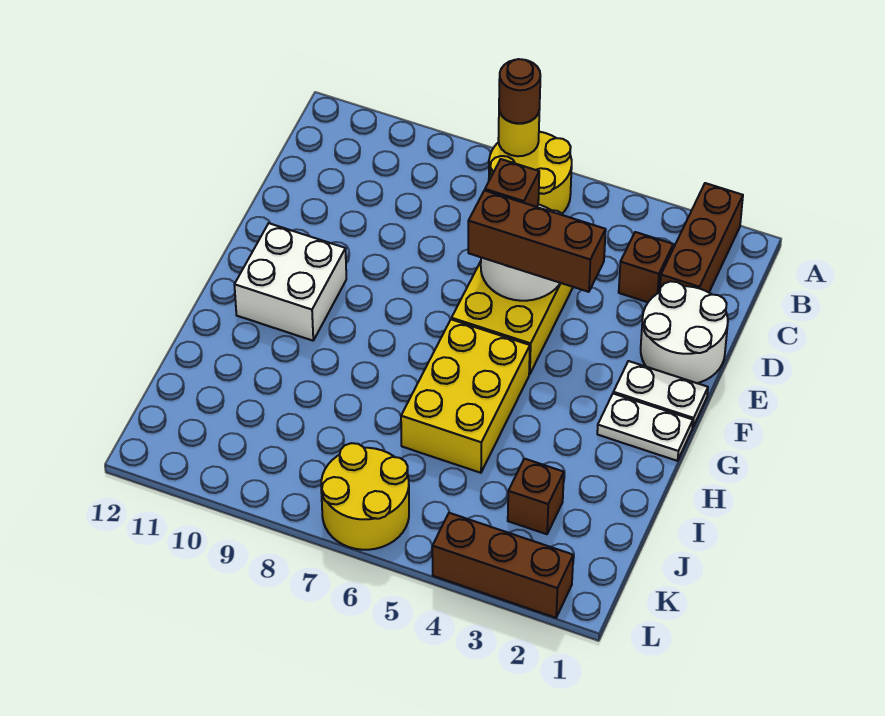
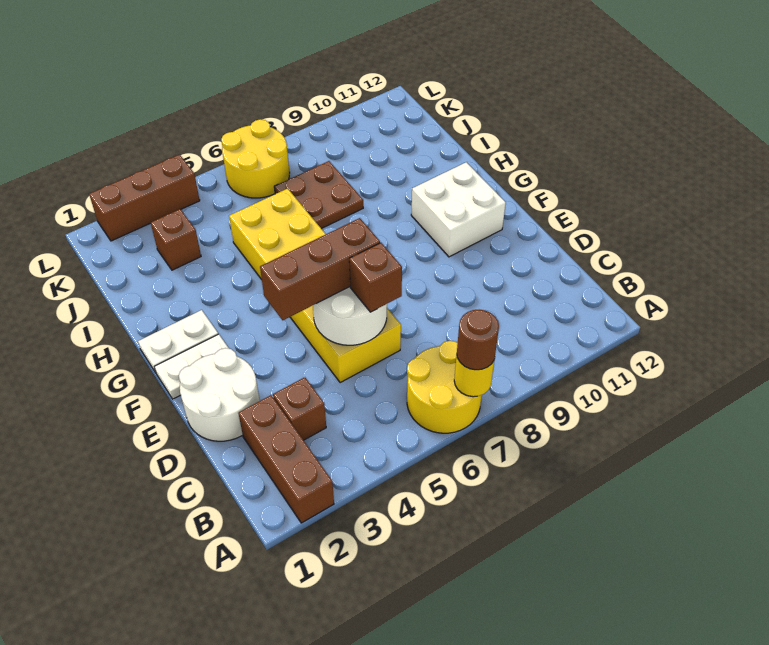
none -> brown plate I7:J8 level 1

